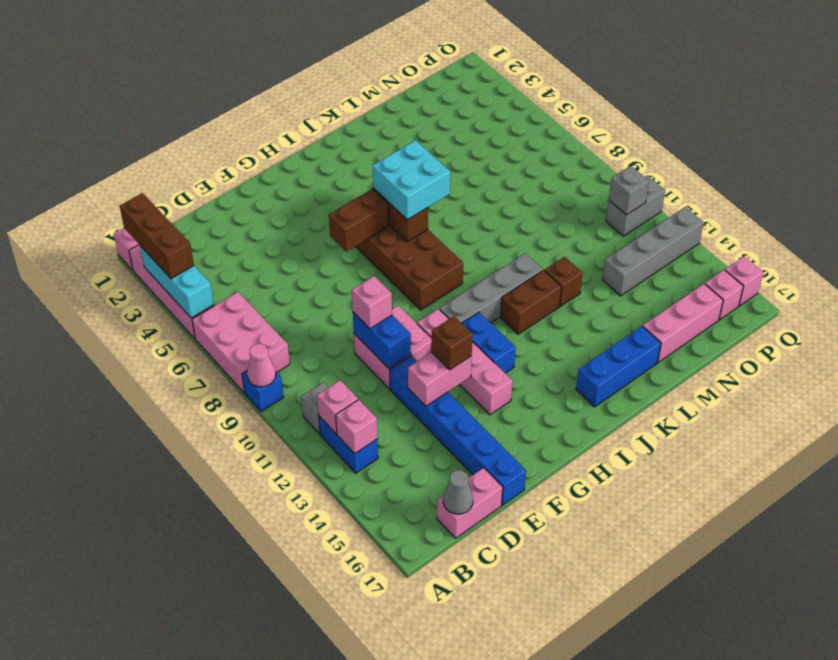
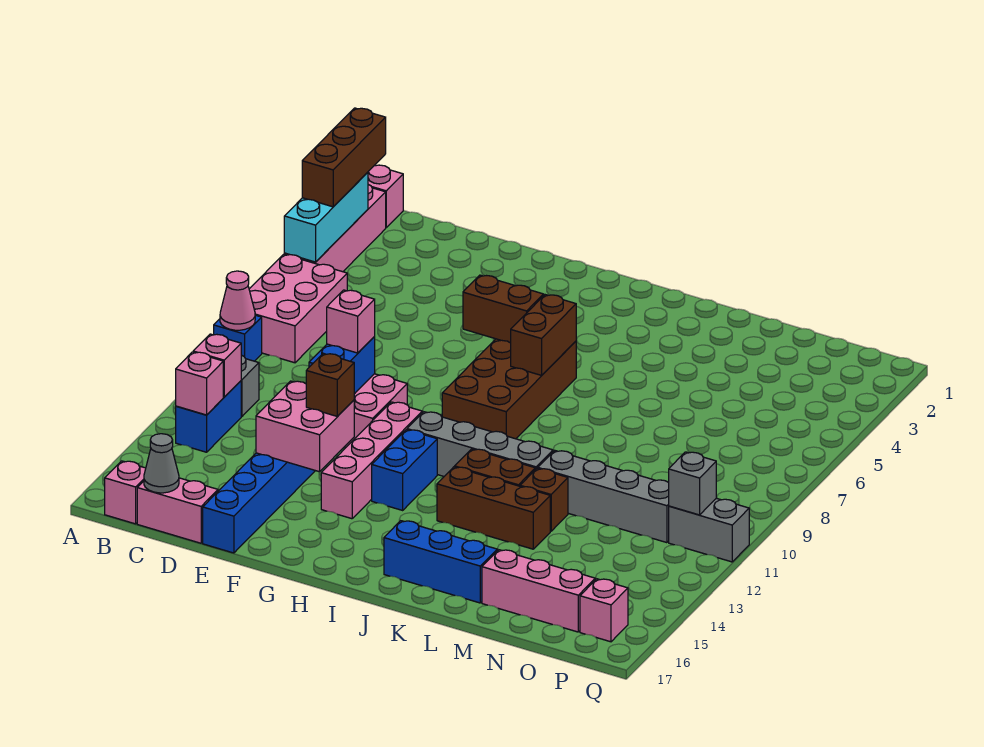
pink brick E13:F13 level 2 -> pink brick E13:F14 level 2
cyan brick I6:J7 level 3 -> none
none -> brown brick J13:L13 level 1
grey brick N13:Q13 level 1 -> grey brick L11:O11 level 1
pink brick Q16 level 1 -> pink brick B17 level 1

